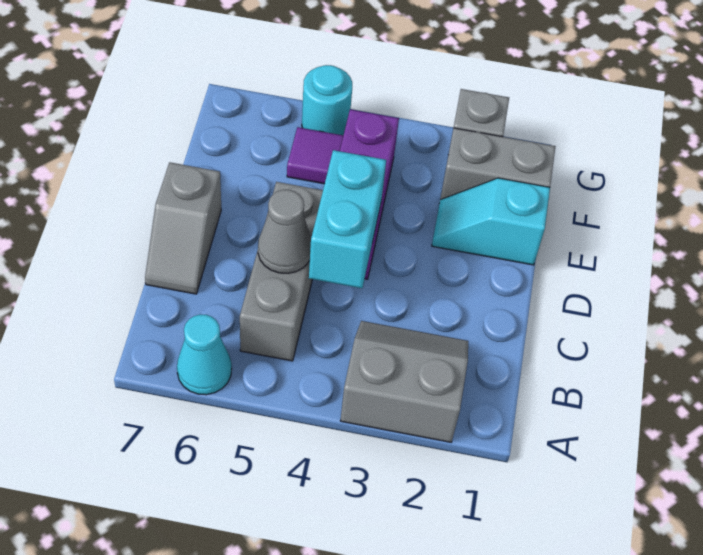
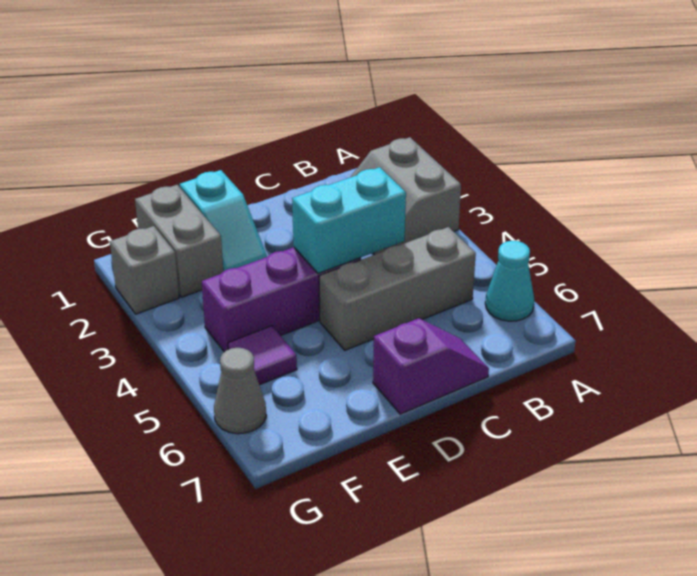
grey cone C5 level 2 -> grey cone G6 level 1
grey slope C7:D7 level 1 top D -> purple slope C7:D7 level 1 top D
cyan round brick G5 level 1 -> none

